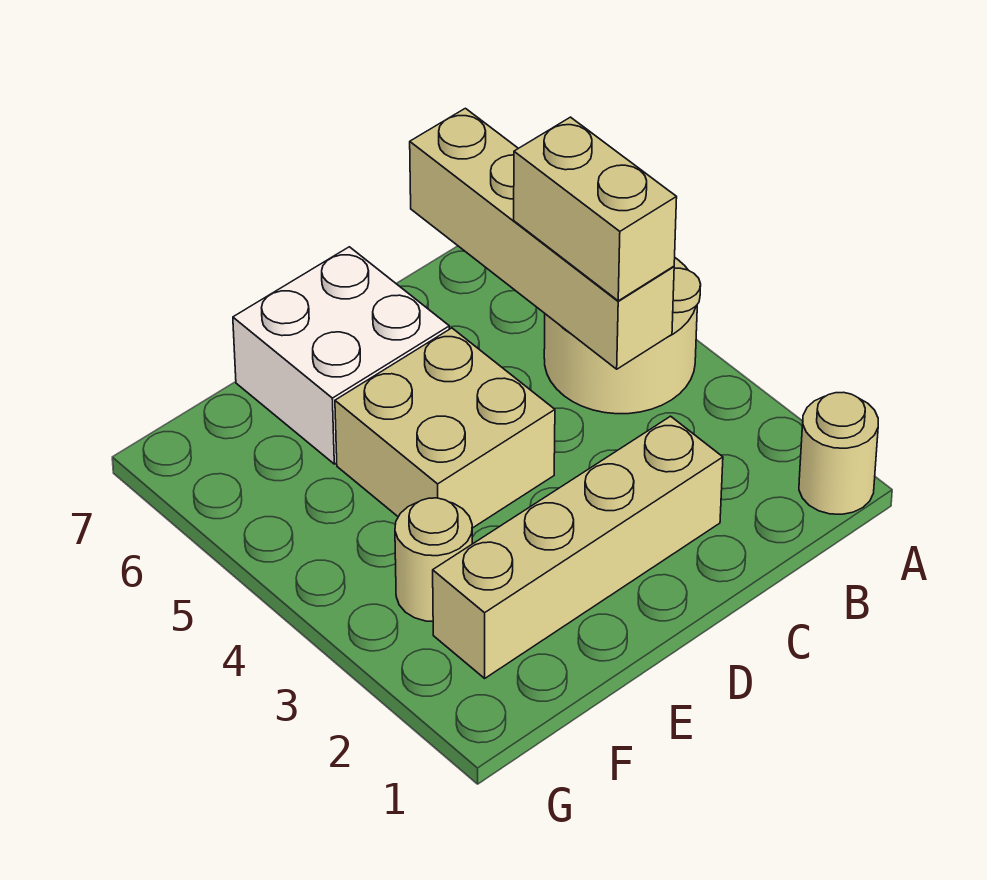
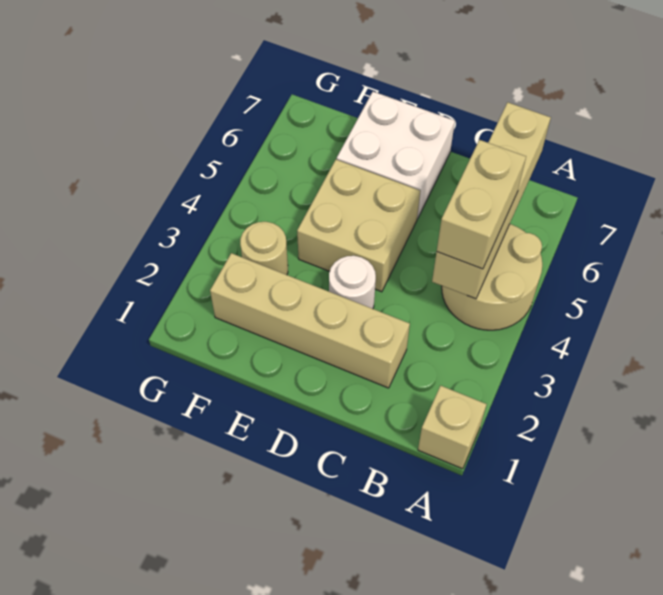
tan round brick A1 level 1 -> tan brick A1 level 1
none -> white round brick D3 level 1

